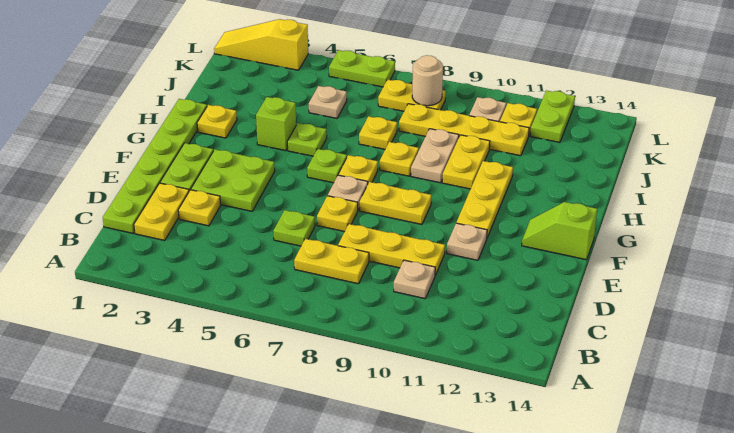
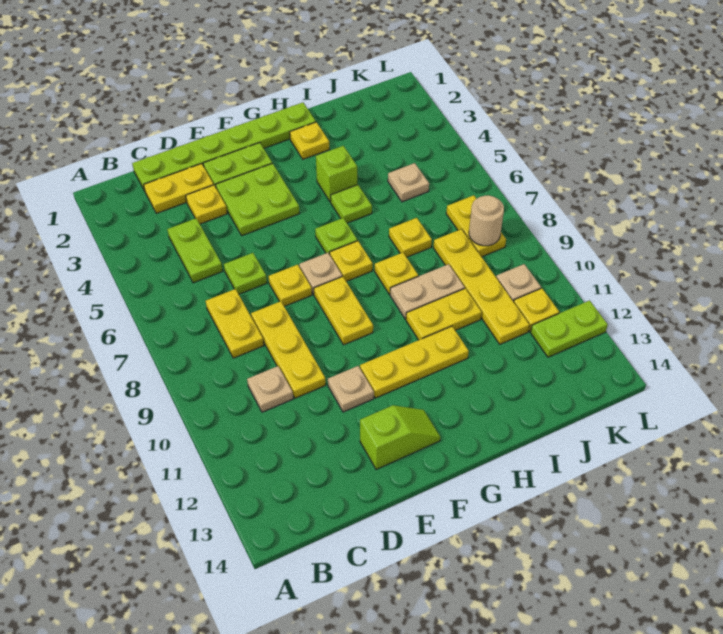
lime slope F13:F14 level 1 top 14 -> lime slope E13:F13 level 1 top E
yellow slope L1:L3 level 1 top 3 -> none
lime plate L5:L6 level 1 -> lime plate C4:C5 level 1

